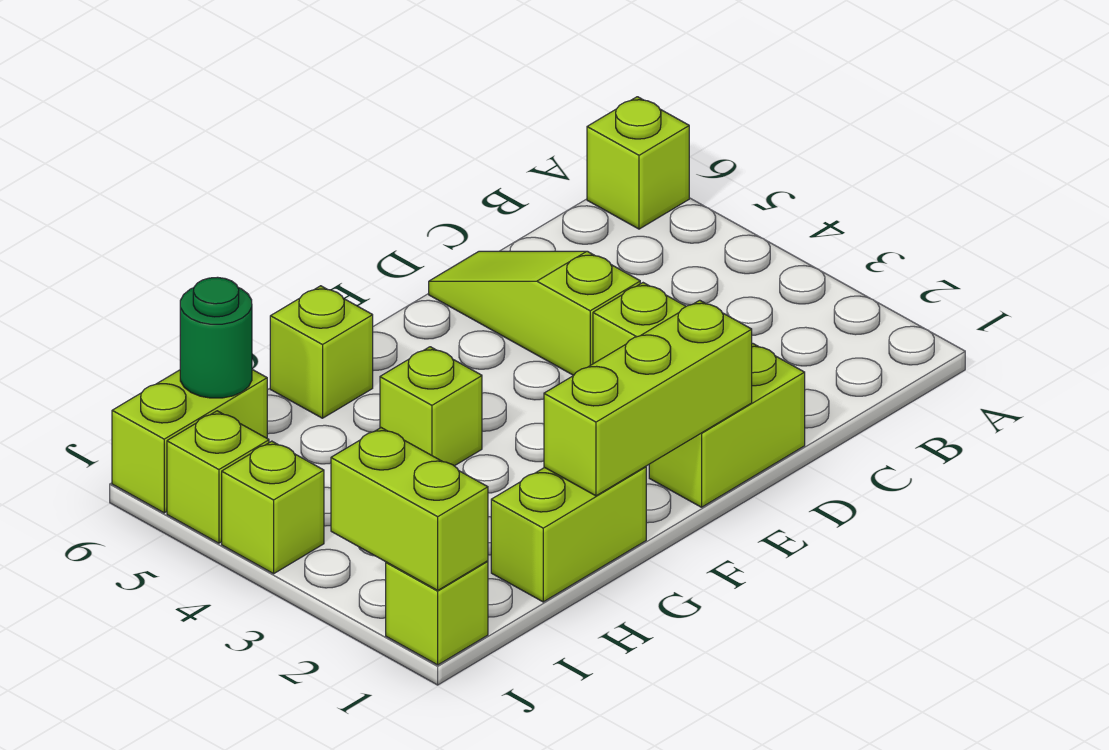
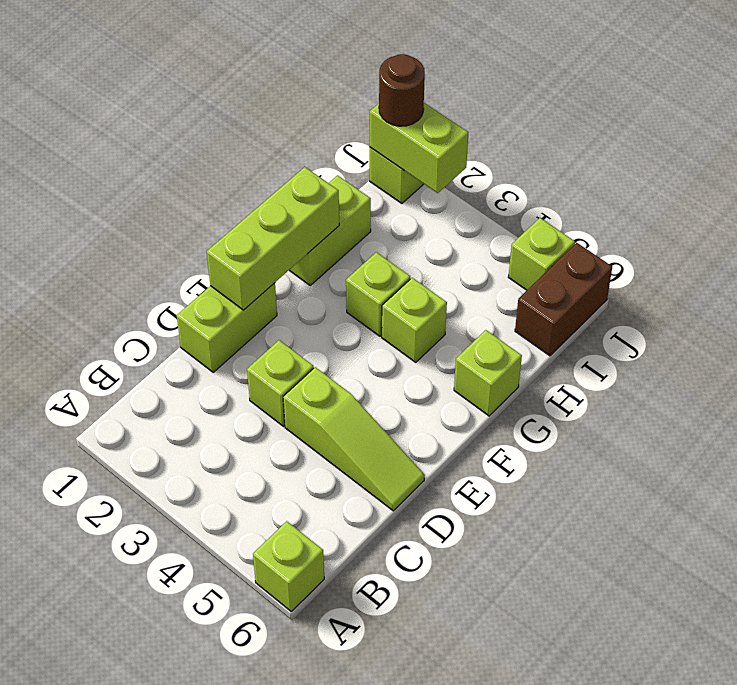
lime brick I6:J6 level 1 -> brown brick I6:J6 level 1
green round brick I6 level 2 -> none
none -> brown round brick J1 level 3
lime brick J4 level 1 -> lime brick G3 level 1

